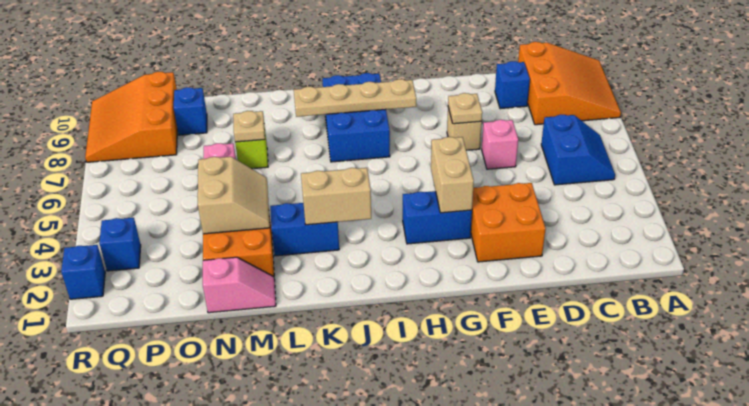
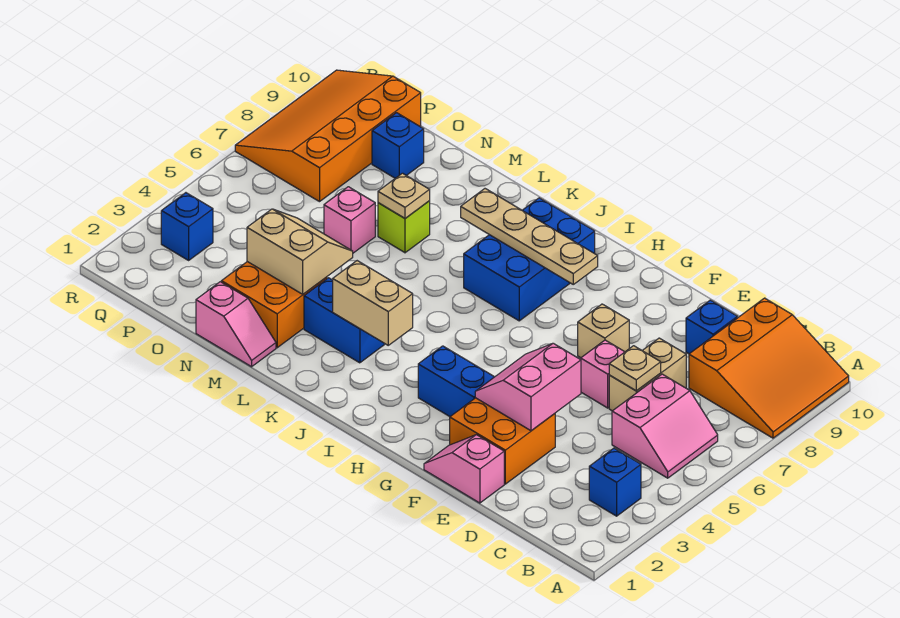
blue slope B5:C6 level 1 top C -> pink slope B5:C6 level 1 top C
none -> pink slope E1:F1 level 1 top E
none -> pink slope E3:F4 level 2 top E
tan plate F7 level 2 -> tan plate D6 level 2
tan brick G3:G4 level 2 -> tan brick D6:D7 level 1
tan slope M3:N4 level 2 top N -> tan slope M3:N4 level 2 top 3
orange slope P8:R10 level 1 top P -> orange slope P7:R10 level 1 top P
blue brick R2 level 1 -> blue brick B3 level 1

